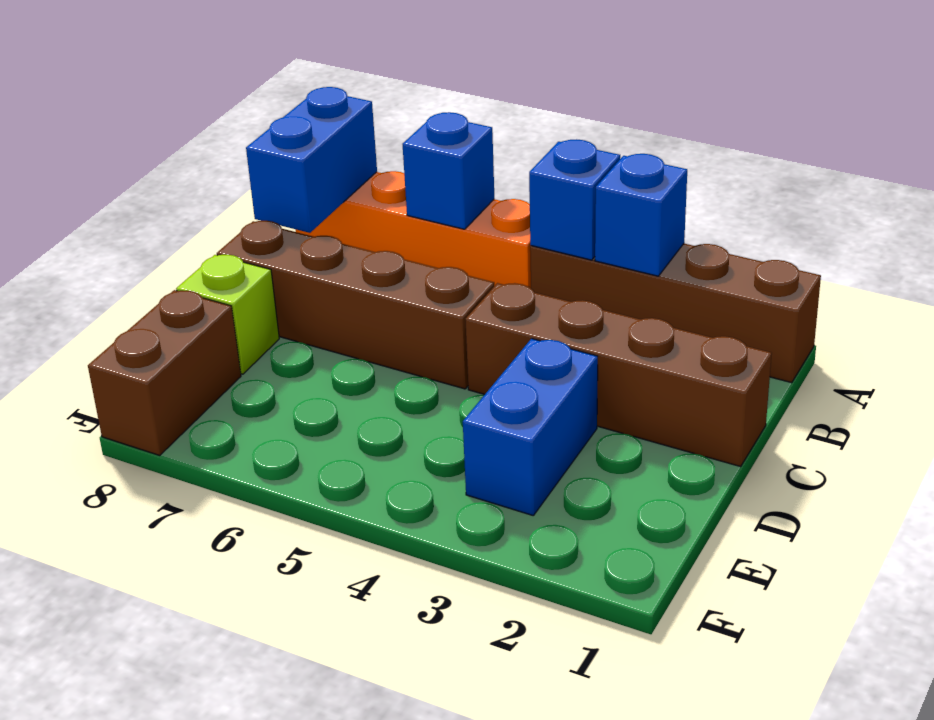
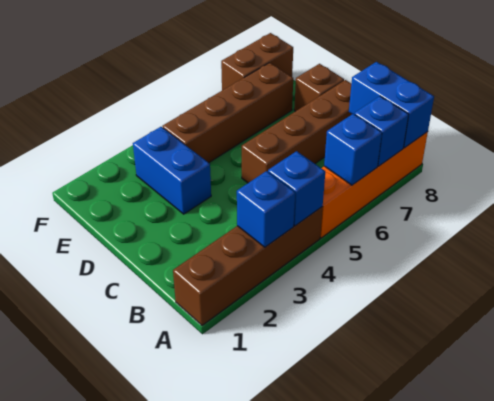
none -> blue brick A7 level 2
brown brick C1:C4 level 1 -> brown brick E4:E7 level 1
lime brick D8 level 1 -> brown brick D8 level 1
brown brick E8:F8 level 1 -> brown brick F7:F8 level 1

